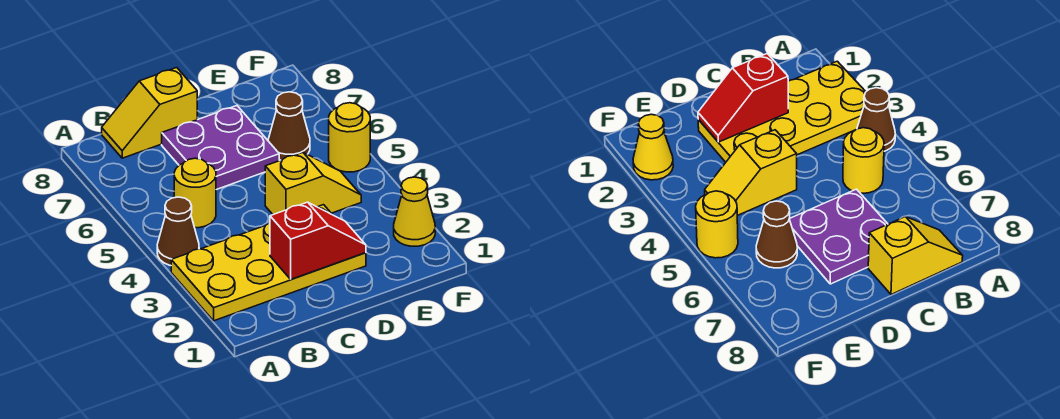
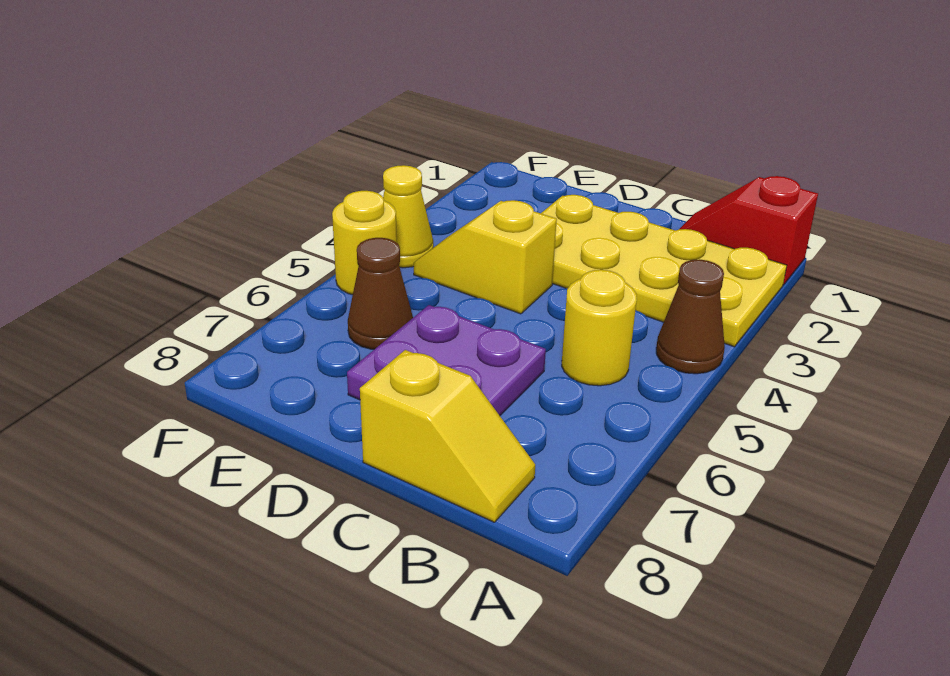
red slope C2:D2 level 2 top C -> red slope A1:B1 level 1 top A
yellow cone F2 level 1 -> yellow cone F4 level 1

